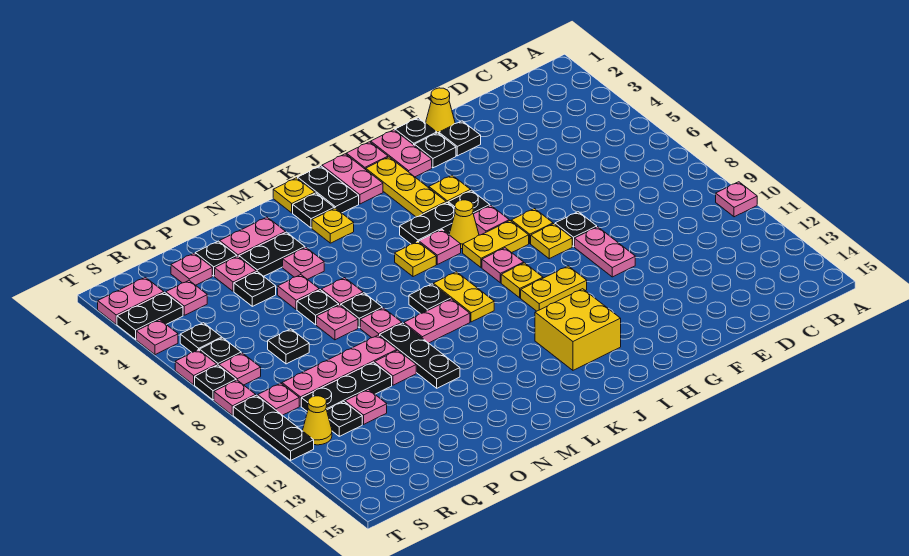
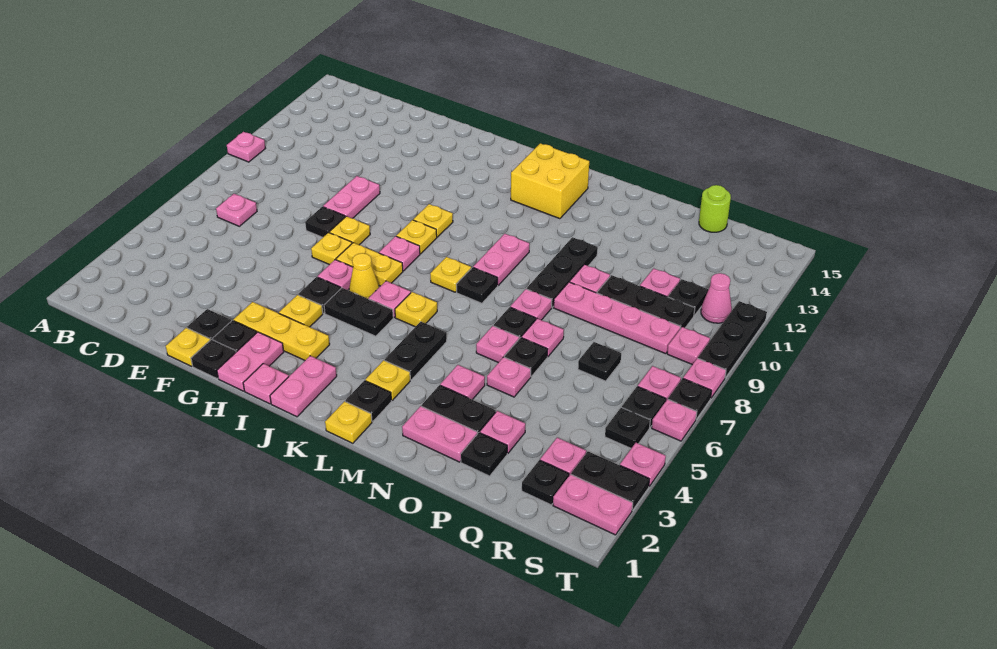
yellow cone F1 level 1 -> yellow plate F1 level 1
yellow plate H10:I10 level 1 -> yellow plate I10 level 1
yellow plate I2:I4 level 1 -> yellow plate G3:I3 level 1
yellow brick I12:J13 level 1 -> yellow brick K13:L14 level 1
black plate K1:K2 level 1 -> black plate L4:L5 level 1
yellow plate K8:K9 level 1 -> yellow plate K8 level 1
pink plate L9:M9 level 1 -> pink plate L9:L10 level 1
black plate P4 level 1 -> black plate R2 level 1
pink plate Q2 level 1 -> pink plate C7 level 1
none -> lime round brick Q15 level 1
yellow cone S11 level 1 -> pink cone S11 level 1

